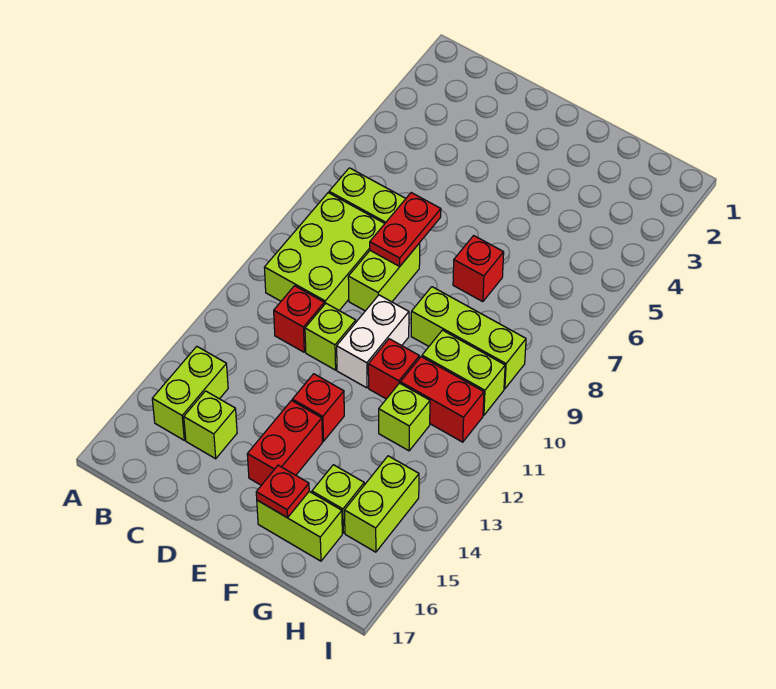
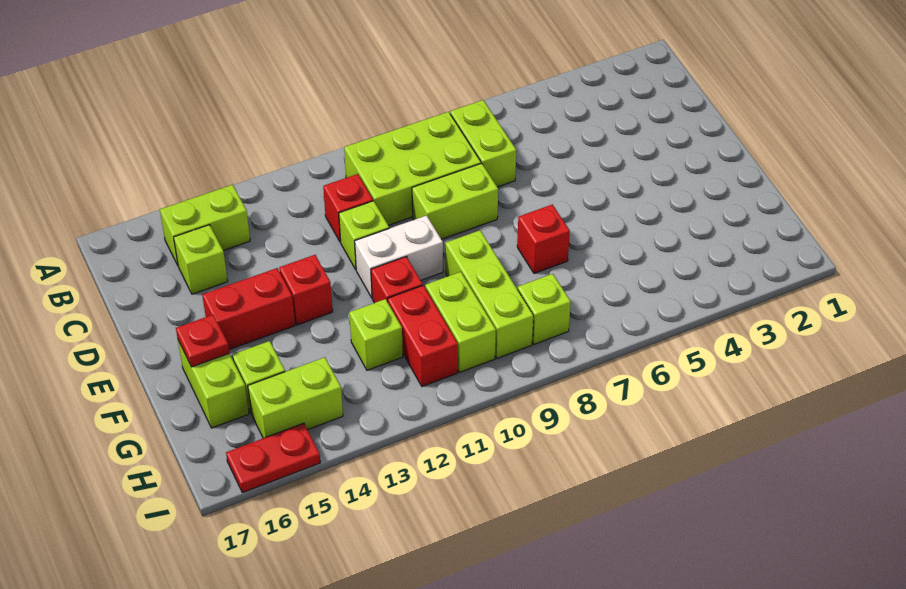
red plate D7:D8 level 2 -> red plate I15:I16 level 1
none -> lime brick H8 level 1

